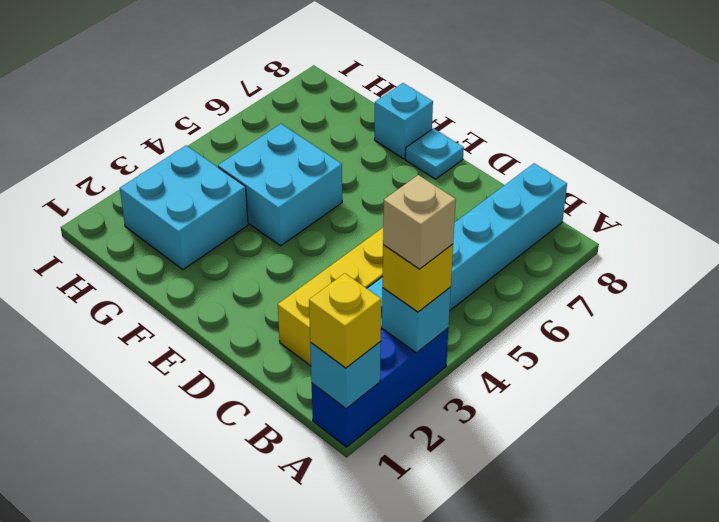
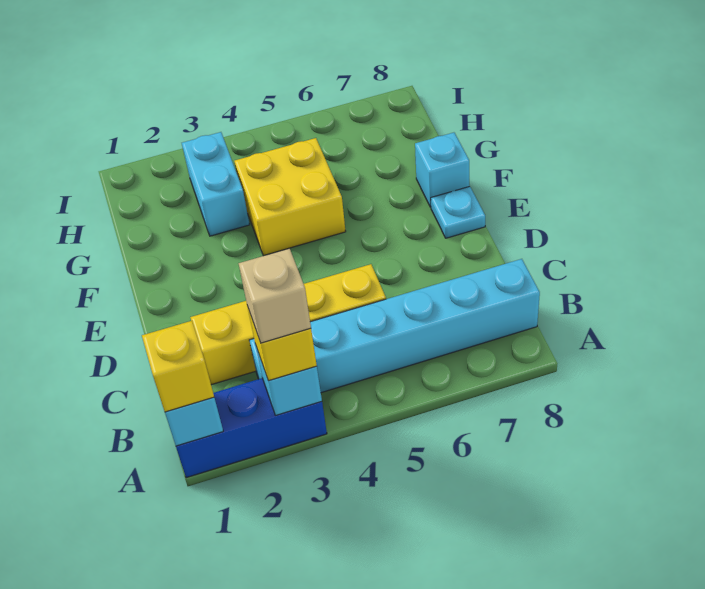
cyan brick F4:G5 level 1 -> yellow brick F4:G5 level 1
cyan brick G2:H3 level 1 -> cyan brick G3:H3 level 1

